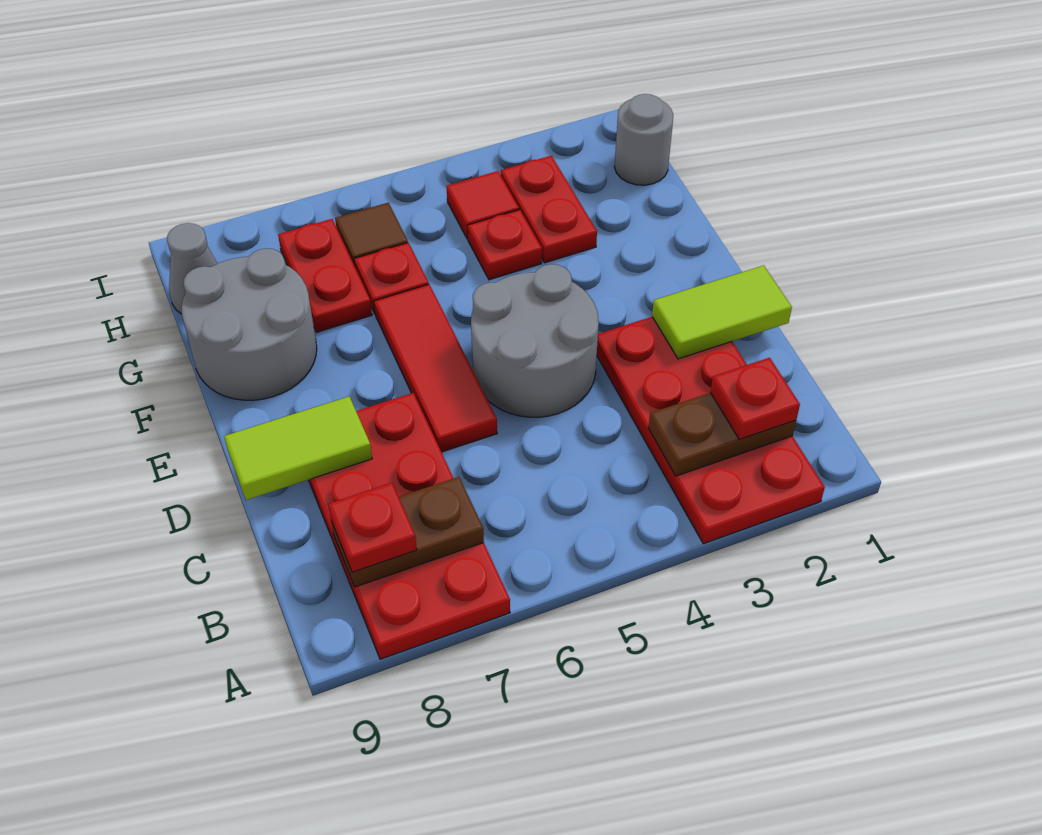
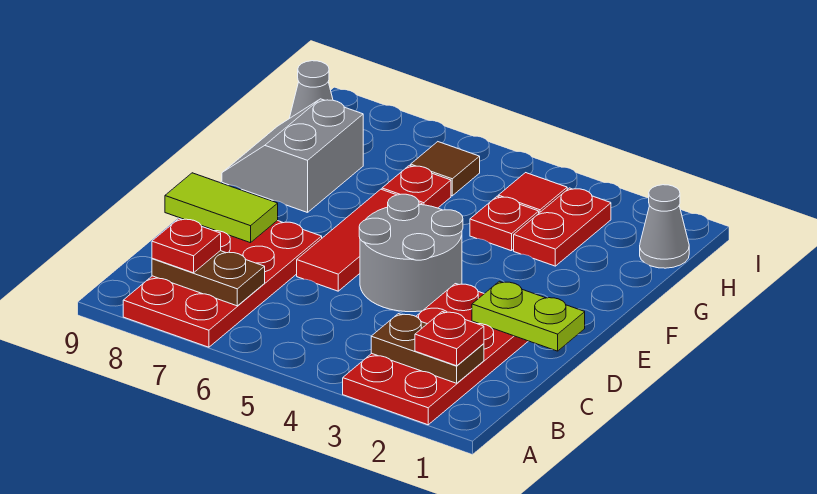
lime tile D1:D2 level 2 -> lime plate D1:D2 level 2
grey round brick F8:G9 level 1 -> grey slope F8:G9 level 1 top 8
red plate G7:H7 level 1 -> none
grey round brick H1 level 1 -> grey cone H1 level 1

